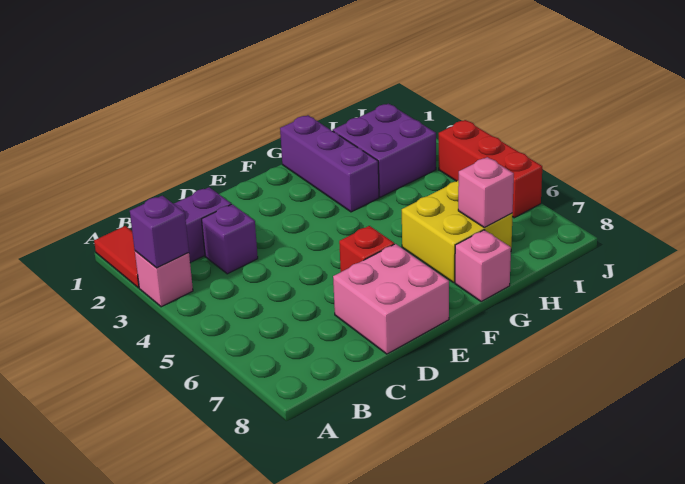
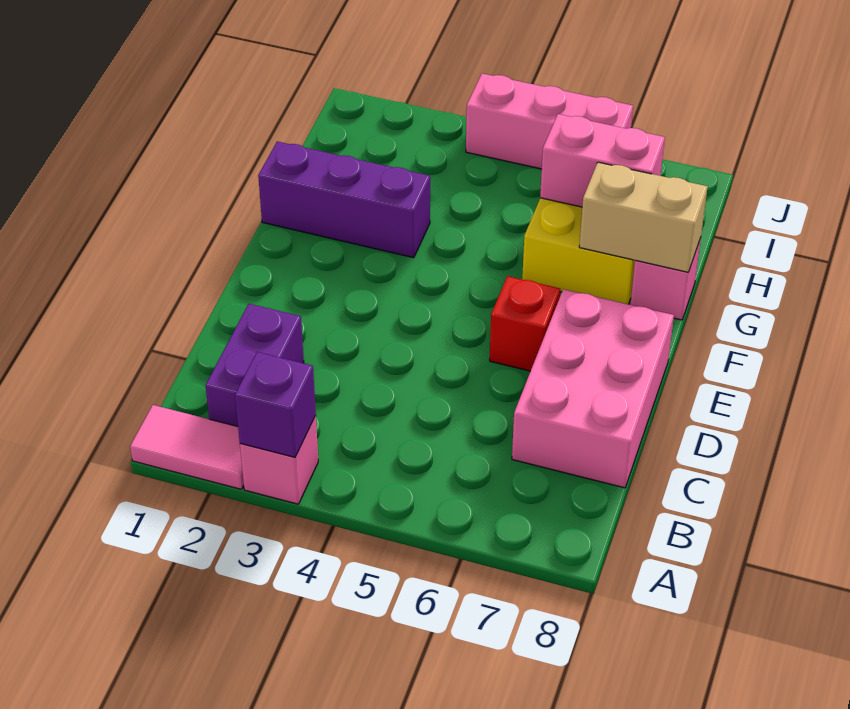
red tile A1:A2 level 1 -> pink tile A1:A2 level 1
purple brick C3 level 1 -> none
pink brick D7:E8 level 1 -> pink brick C7:E8 level 1
none -> tan brick G7:G8 level 2
purple brick H2:I3 level 1 -> none
pink brick H7 level 2 -> pink brick H6:H7 level 2
red brick J4:J6 level 1 -> pink brick J4:J6 level 1

